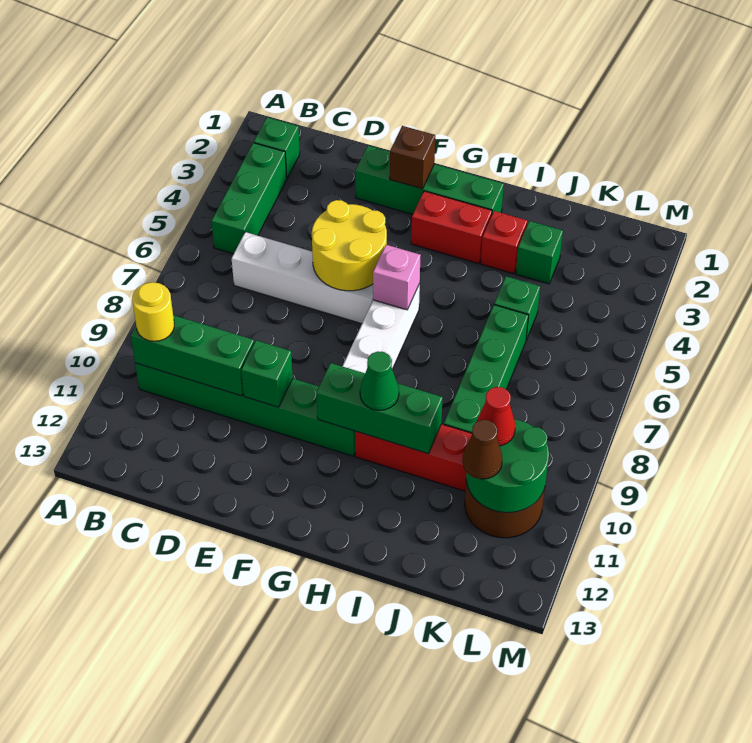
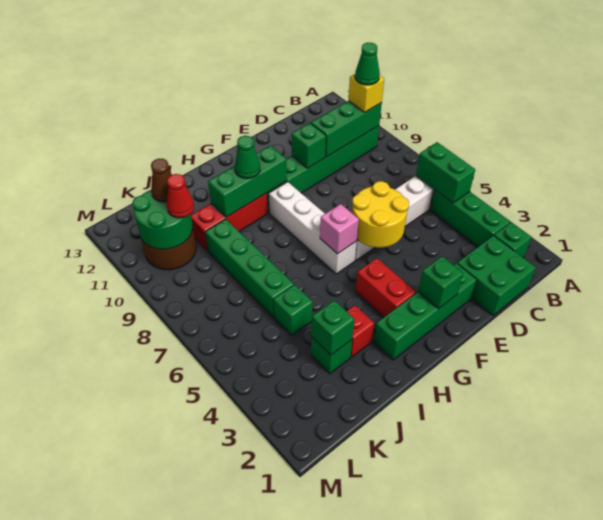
none -> green brick B5:B6 level 2
yellow round brick B10 level 3 -> yellow brick B10 level 3
none -> green cone B10 level 4
none -> green brick C1:D2 level 1
brown brick F2 level 2 -> green brick F2 level 2
red brick G3:H3 level 1 -> red brick G3:G4 level 1
none -> green brick J3 level 2

